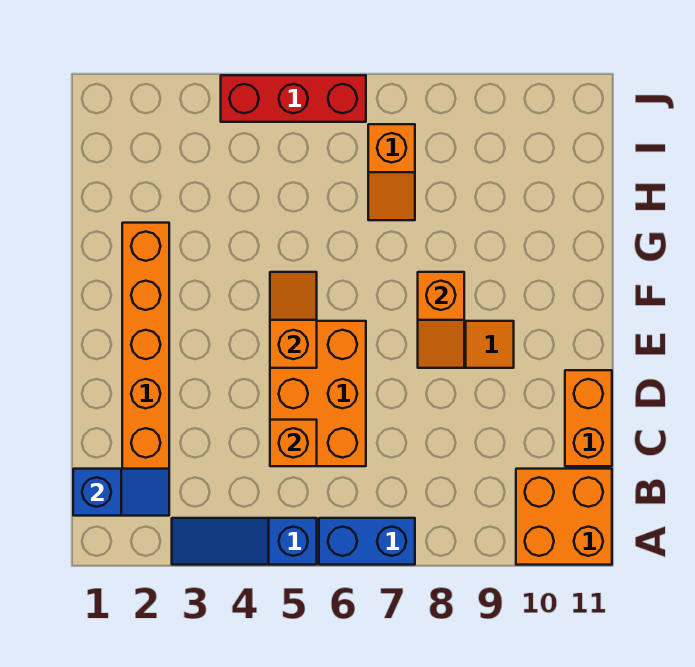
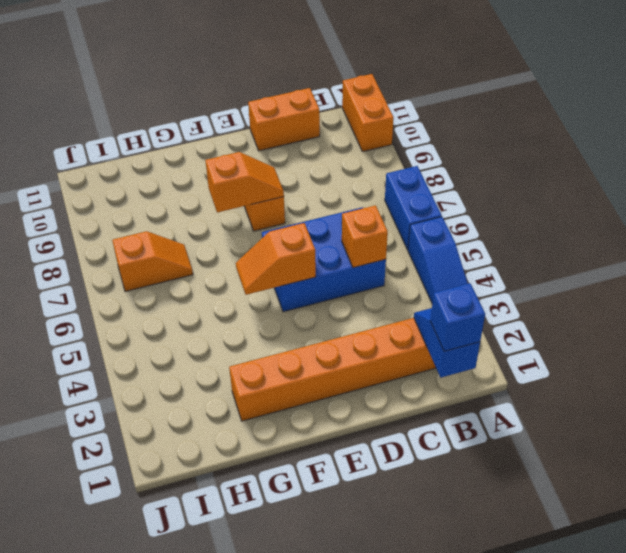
orange brick A10:B11 level 1 -> orange brick A10:A11 level 1
none -> blue brick B1 level 3
orange brick C5:E6 level 1 -> blue brick C5:E6 level 1
red brick J4:J6 level 1 -> none

